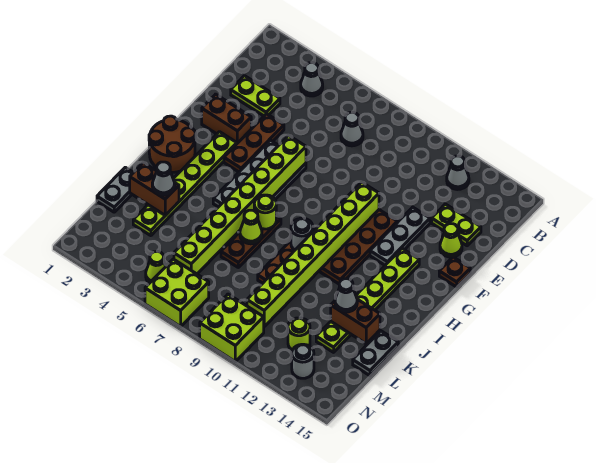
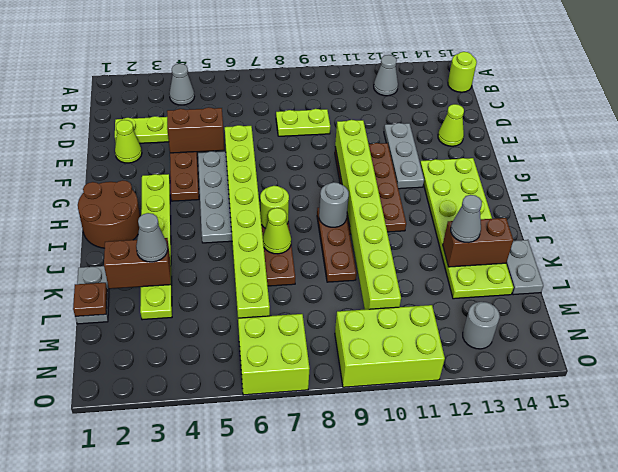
grey cone C7 level 1 -> none
lime plate D13:D14 level 1 -> lime plate D8:D9 level 1
brown brick F2:F3 level 1 -> brown brick E4:E5 level 2
brown plate F15 level 1 -> brown plate L1 level 2
lime plate G13:L13 level 1 -> lime plate G13:L14 level 1
lime round brick M12 level 1 -> lime round brick B15 level 1
lime cone N5 level 1 -> lime cone E2 level 1
lime brick N9:O10 level 1 -> lime brick N9:O11 level 1

